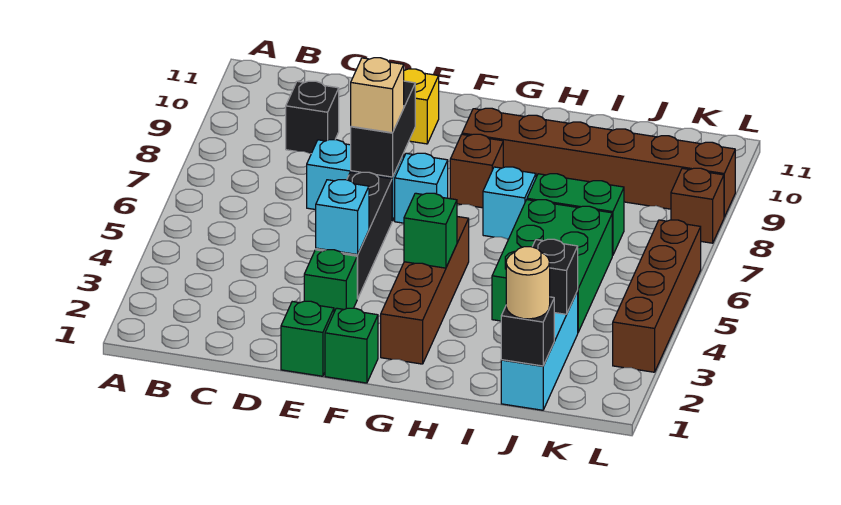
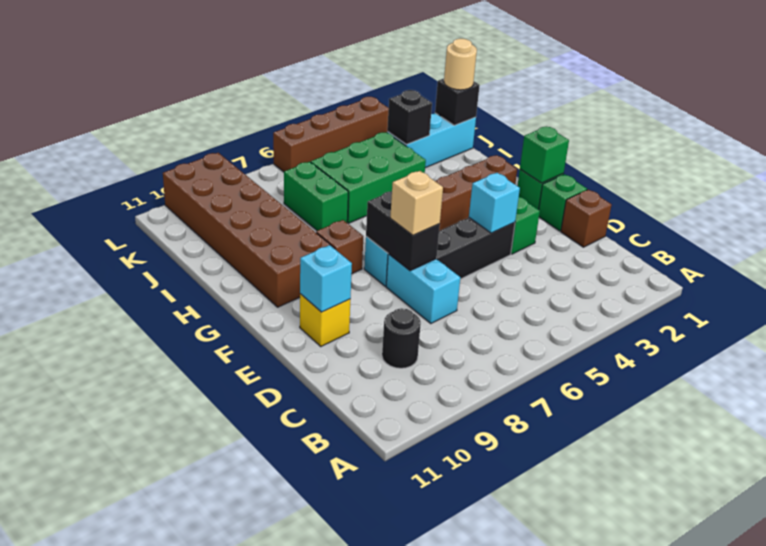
black brick C9 level 1 -> black round brick C9 level 1
black brick E7:E8 level 2 -> black brick E7:F7 level 2
green brick G4 level 2 -> green brick F1 level 2
brown brick G9:L9 level 1 -> brown brick G9:L10 level 1
cyan brick H7 level 1 -> cyan brick E10 level 2
brown brick L8 level 1 -> brown brick D1 level 1

